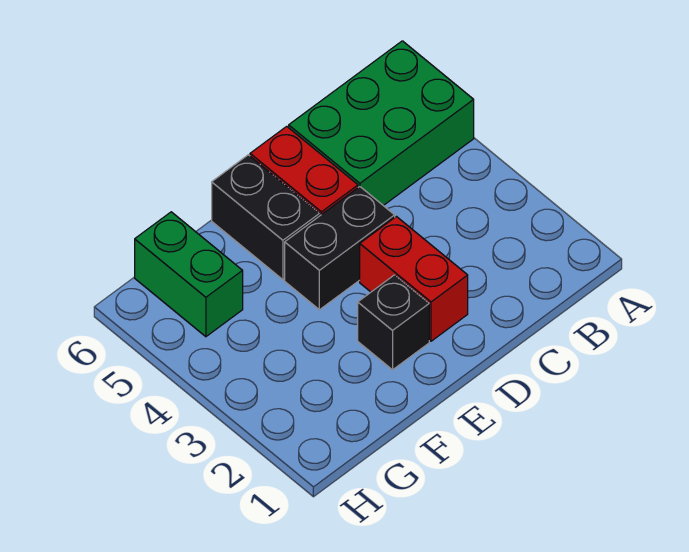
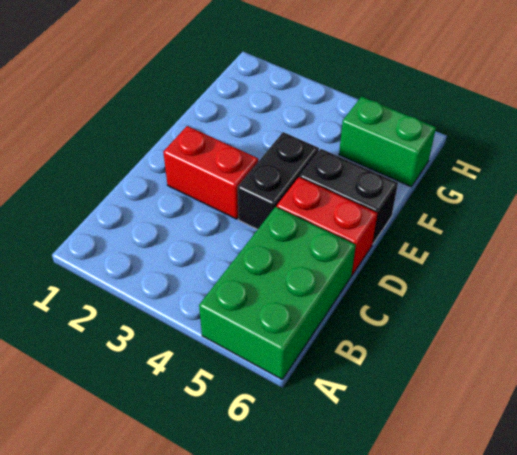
black brick E2 level 1 -> none

